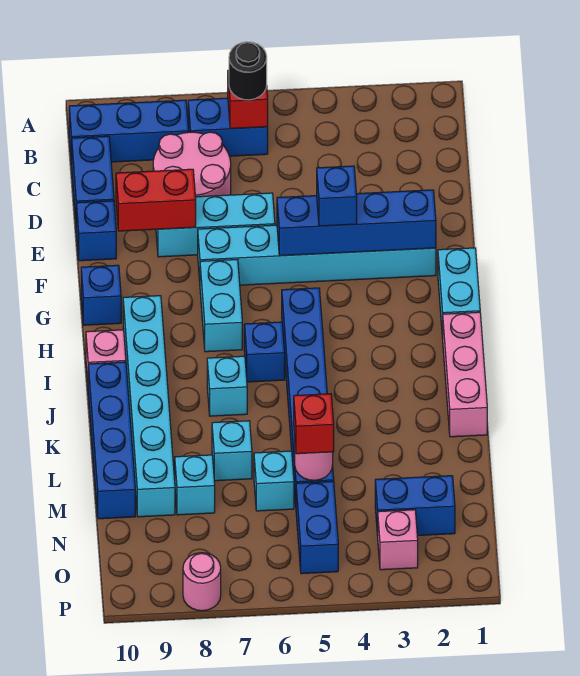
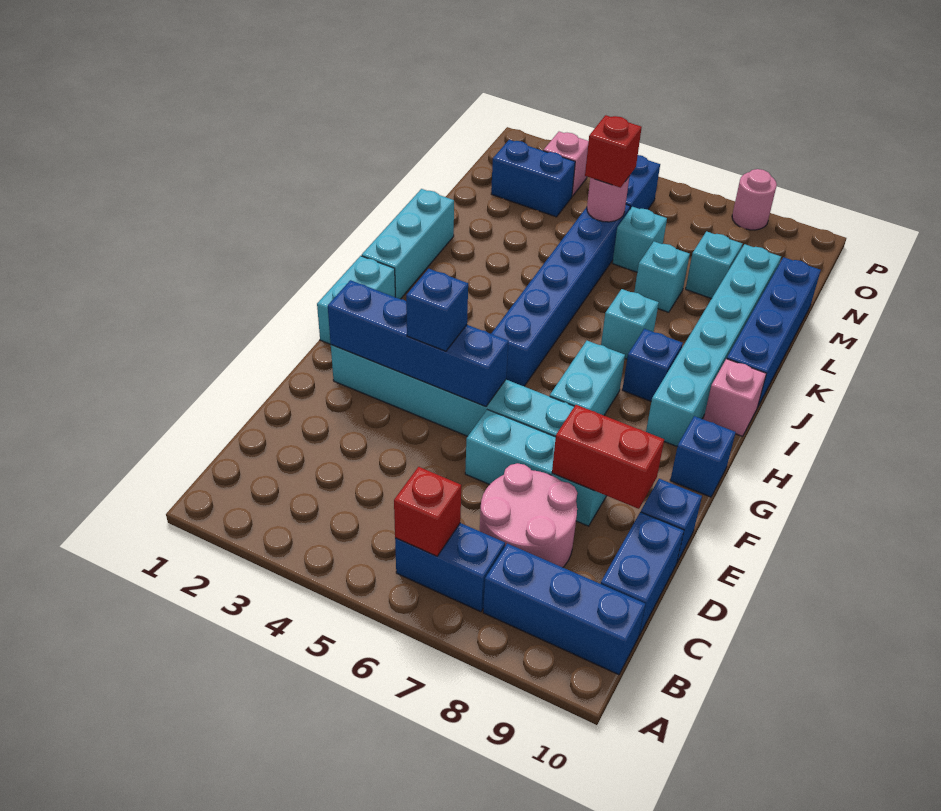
black round brick B6 level 3 -> none
pink brick I1:K1 level 1 -> cyan brick I1:K1 level 1
blue brick I6 level 1 -> blue brick I8 level 1

